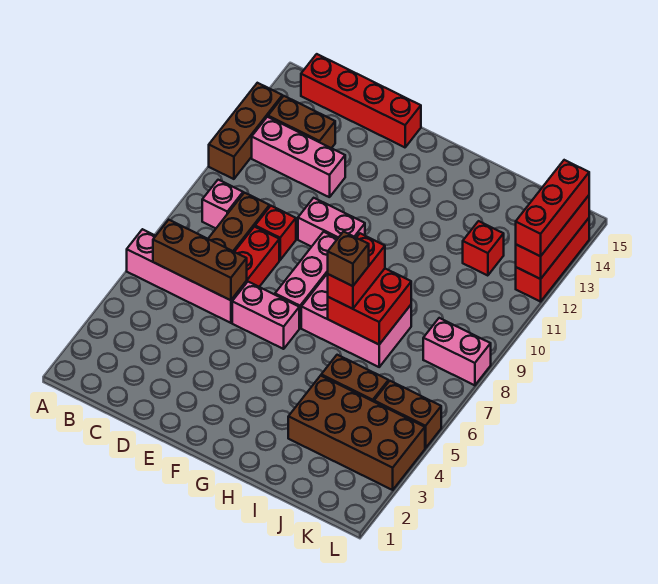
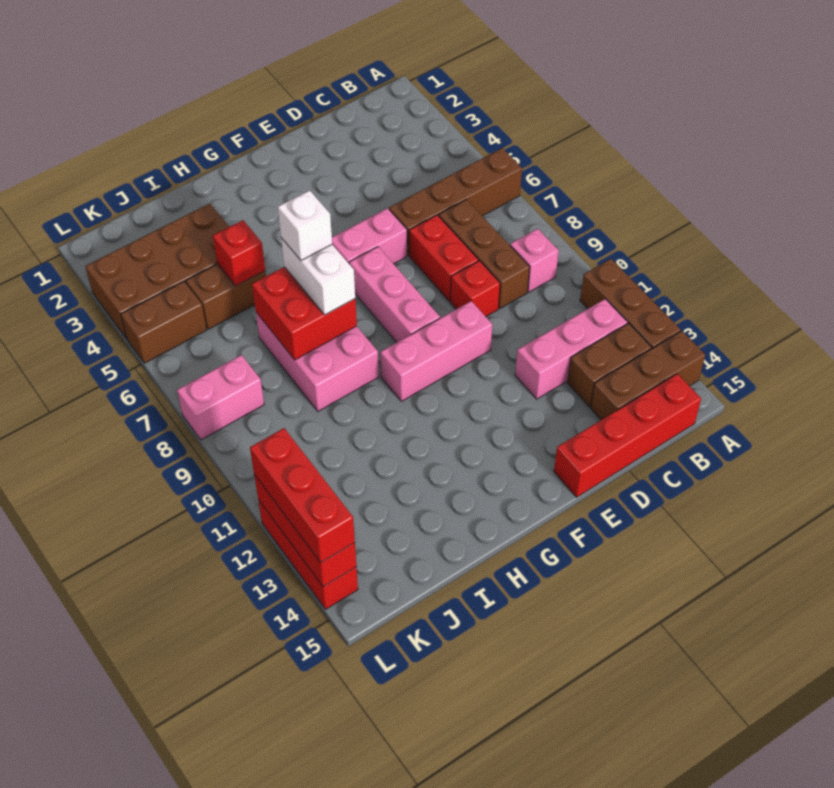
pink brick A6:D6 level 1 -> brown brick A6:D6 level 1
brown brick B6:D6 level 2 -> brown brick A14:C14 level 1
pink brick E10:F10 level 1 -> pink brick E10:G10 level 1
pink brick G7:I8 level 1 -> pink brick H7:I9 level 1
red brick H7:H8 level 3 -> white brick H7:H8 level 3
brown brick H7 level 4 -> white brick H7 level 4
red brick J12 level 1 -> red brick I5 level 2

